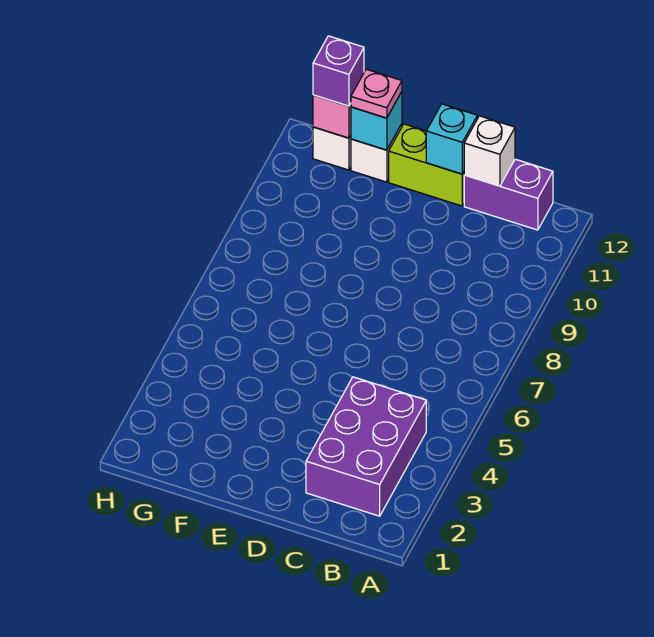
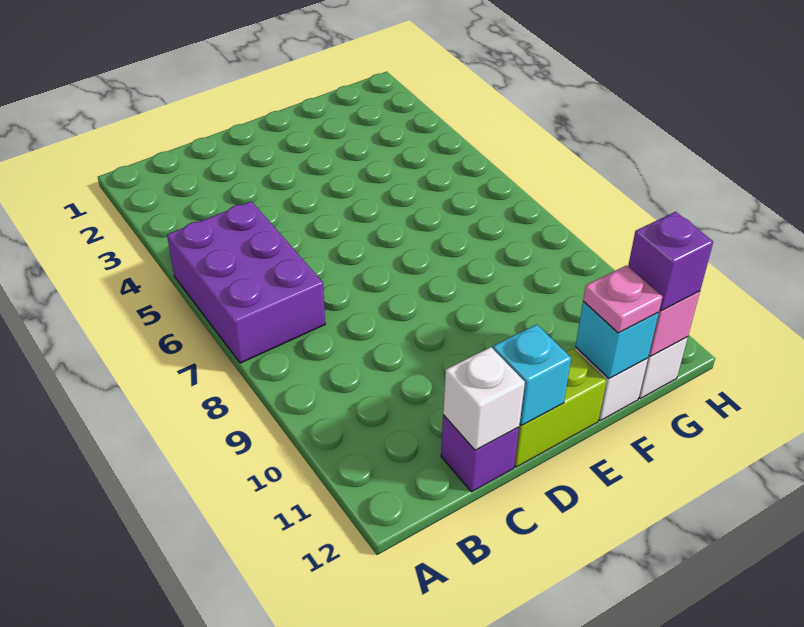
purple brick B2:C4 level 1 -> purple brick A5:B7 level 1
purple brick B12:C12 level 1 -> purple brick C12 level 1

